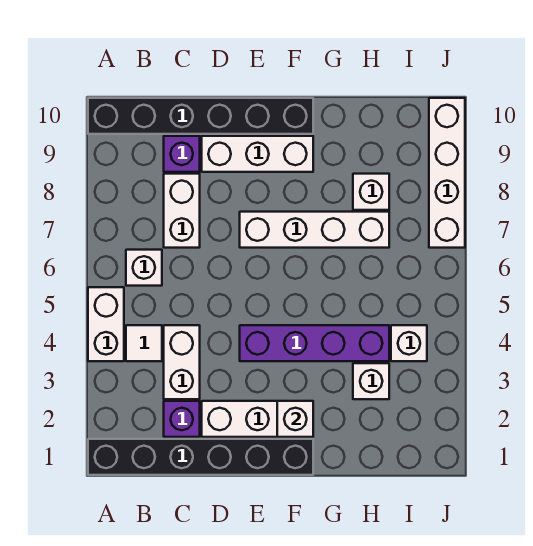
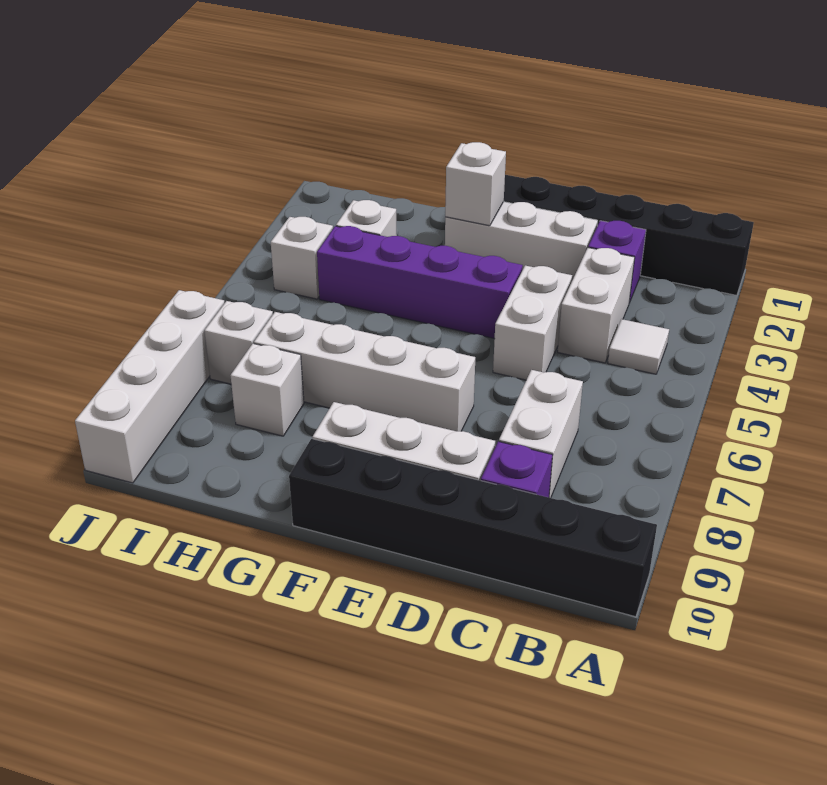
white brick A4:A5 level 1 -> white brick D4:D5 level 1
white brick B6 level 1 -> white brick I7 level 1

